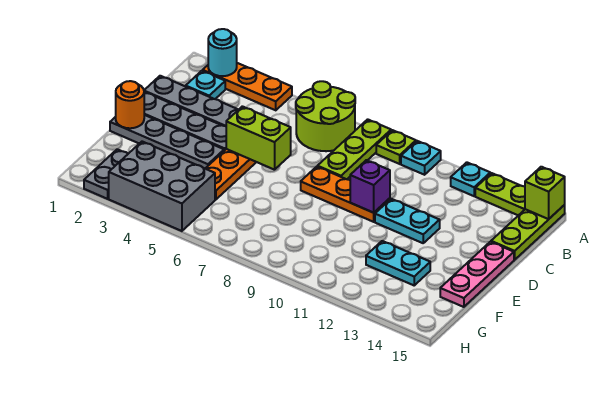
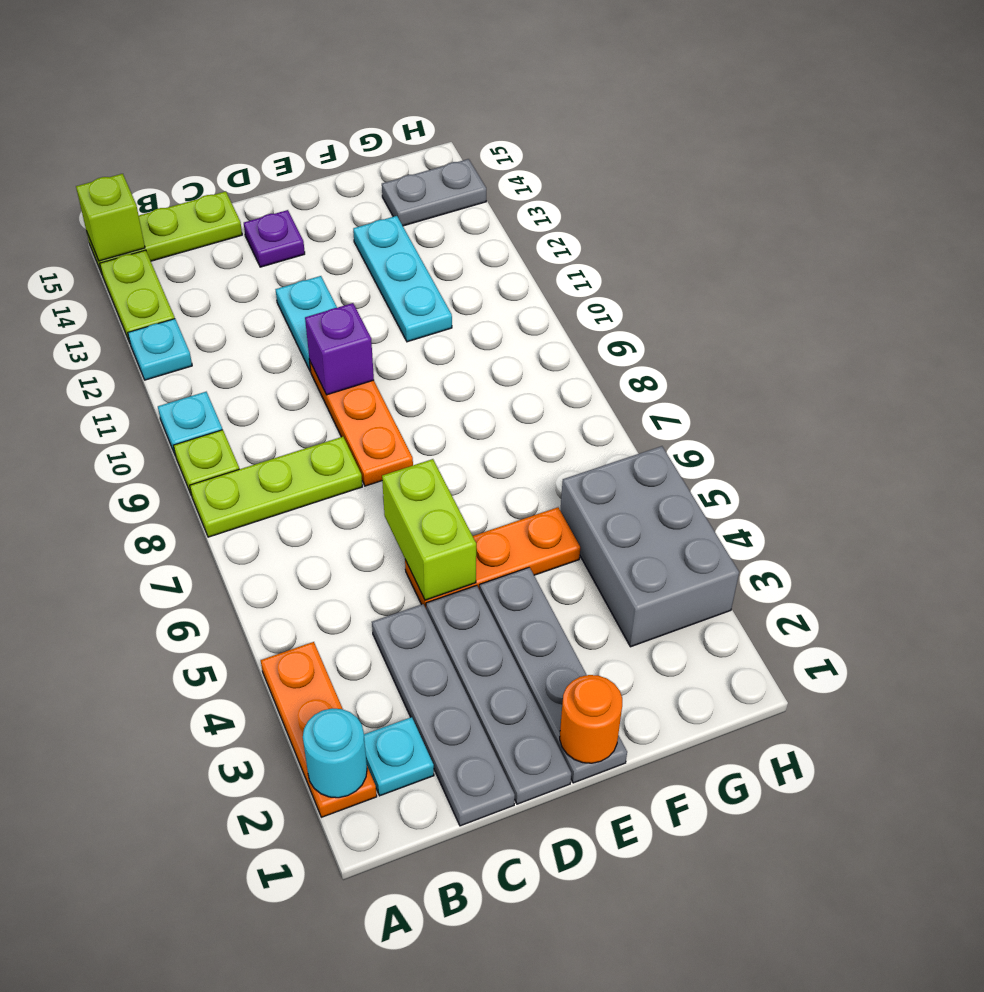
lime round brick A6:B7 level 1 -> none
none -> purple plate D14 level 1
pink plate D15:F15 level 1 -> none
cyan plate F12:F13 level 1 -> cyan plate F11:F13 level 1
grey plate G2:H2 level 1 -> grey plate G14:H14 level 1

